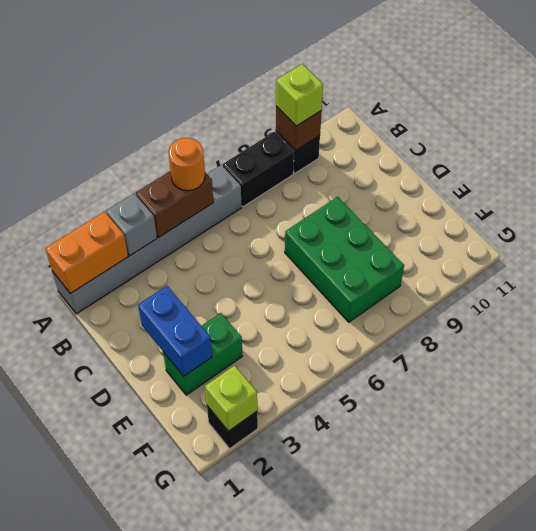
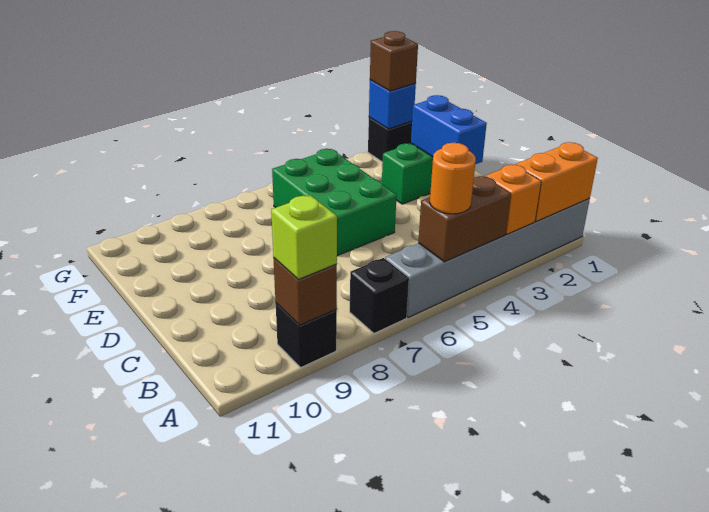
grey brick A3 level 2 -> orange brick A3 level 2
black brick A7:A8 level 1 -> black brick A7 level 1
green brick D7:F8 level 1 -> green brick D5:F6 level 1
lime brick G2 level 2 -> blue brick G2 level 2
none -> brown brick G2 level 3

